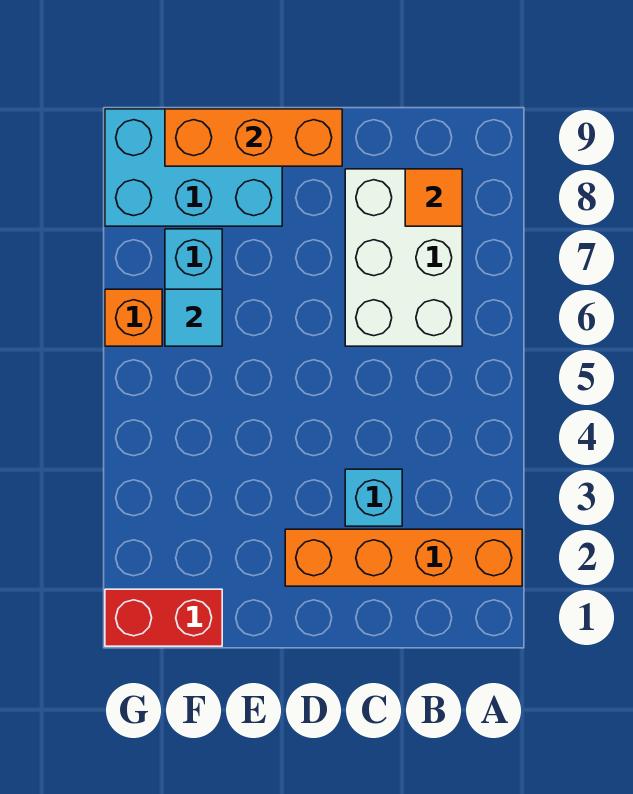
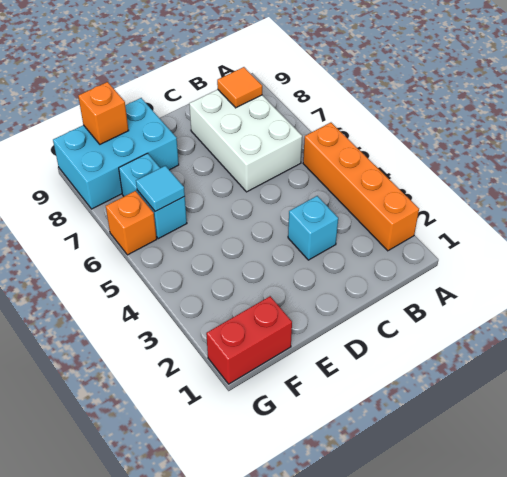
orange brick A2:D2 level 1 -> orange brick A2:A5 level 1
orange brick D9:F9 level 2 -> orange brick F9 level 2

